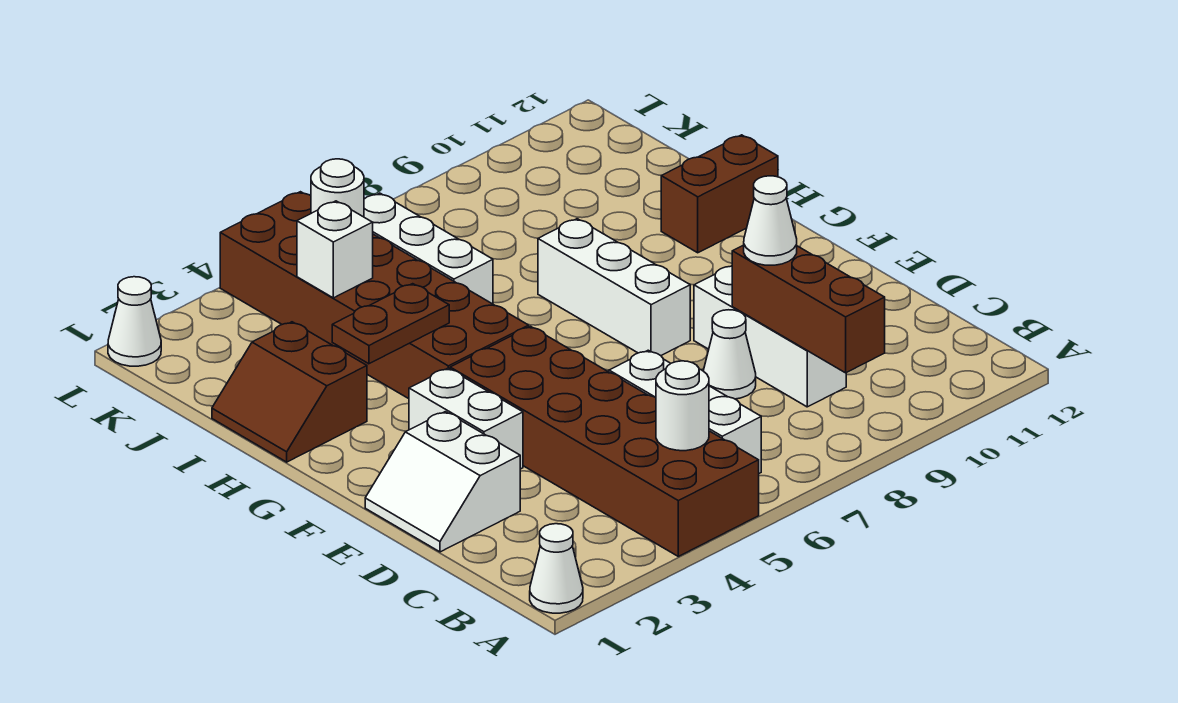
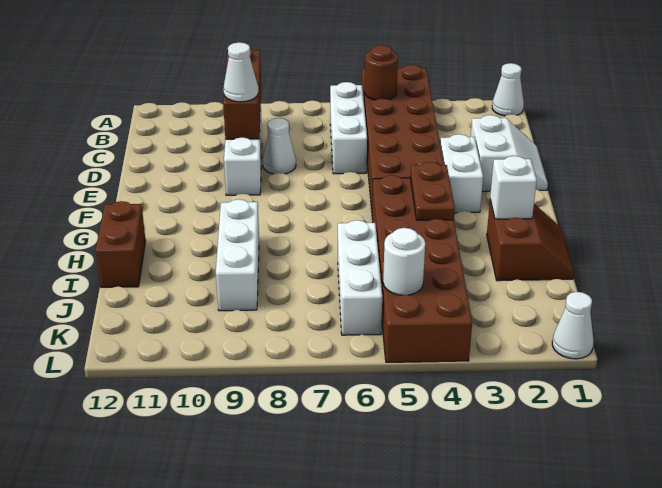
white round brick B5 level 2 -> brown round brick B5 level 2
white brick F8:H8 level 1 -> white brick H9:J9 level 1
brown plate H3:H4 level 2 -> brown plate G4:H4 level 2
brown brick H11:H12 level 1 -> brown brick H12:I12 level 1
white brick J4 level 2 -> white brick H2 level 2

